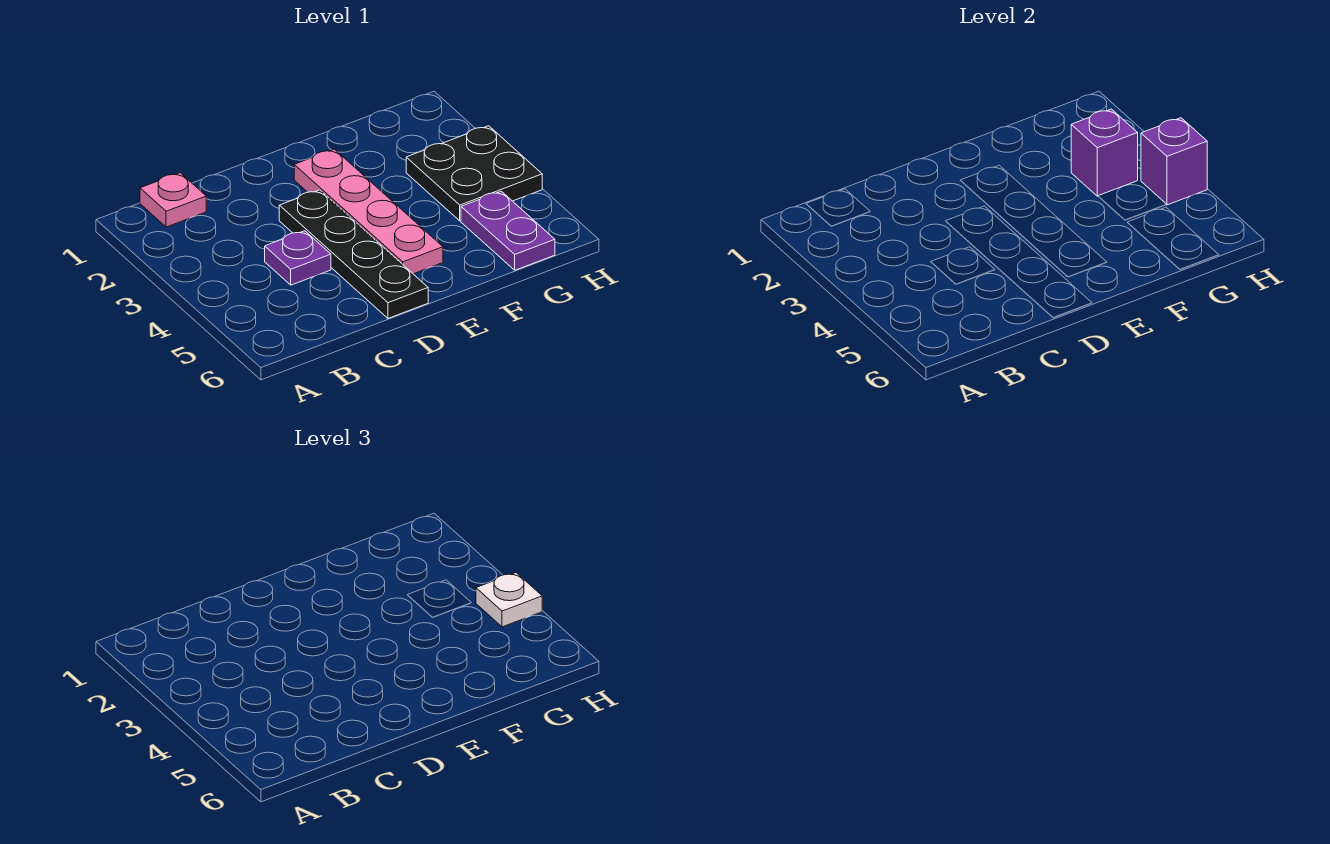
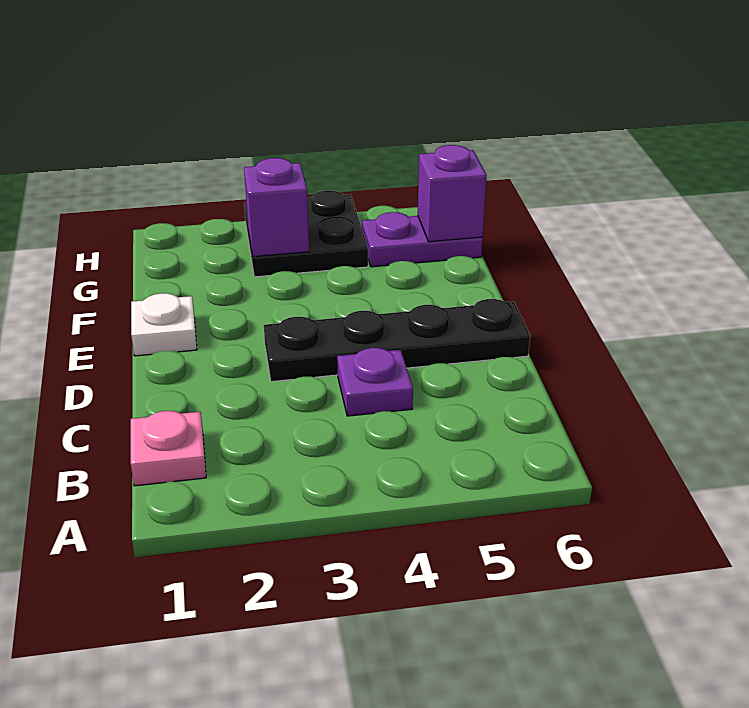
pink plate E2:E5 level 1 -> none
purple brick H4 level 2 -> purple brick G6 level 2
white plate H4 level 3 -> white plate E1 level 1

